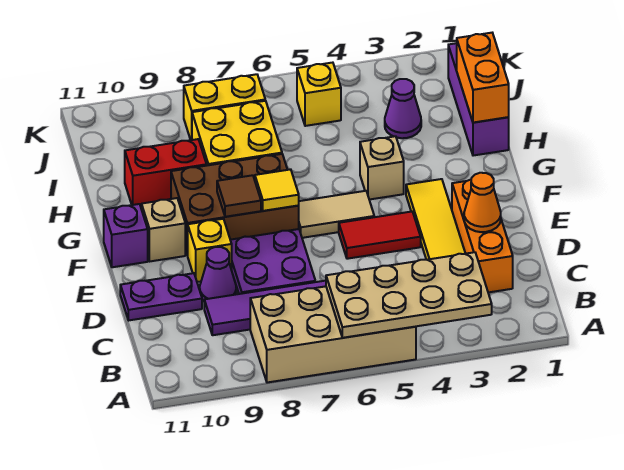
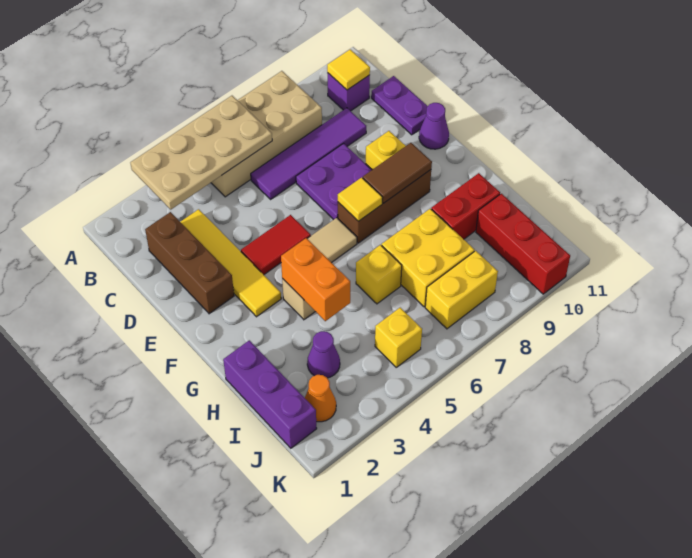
none -> yellow tile B10 level 2
orange brick C2:E2 level 1 -> brown brick C2:E2 level 1
orange cone D2 level 2 -> orange cone J2 level 1
purple cone D9 level 1 -> purple cone E11 level 1
purple plate D10:D11 level 1 -> purple plate C11:D11 level 1
brown brick F7:G9 level 1 -> brown brick F7:F9 level 1
brown tile F8 level 2 -> brown tile F8:F9 level 2
tan brick F10 level 1 -> none
purple brick F11 level 1 -> purple brick B10 level 1
orange brick H1:I1 level 2 -> orange brick G4:H4 level 2
none -> yellow brick H6 level 1
none -> red brick I10:K10 level 1

